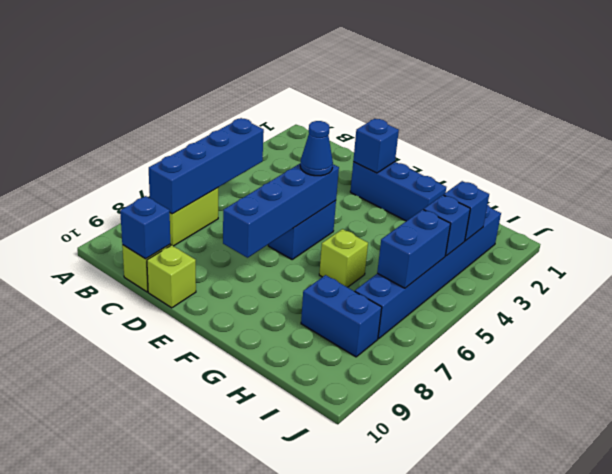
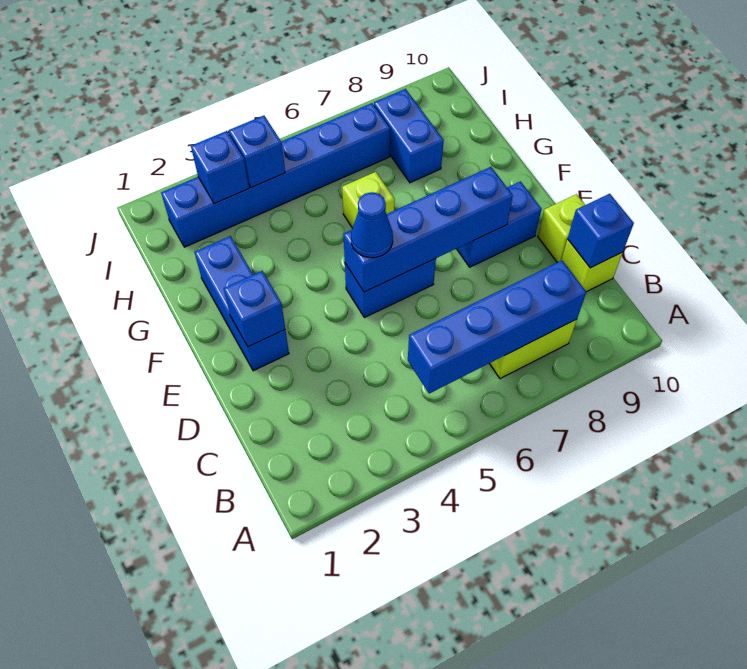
blue brick I5:I6 level 2 -> blue brick E8:E9 level 1

